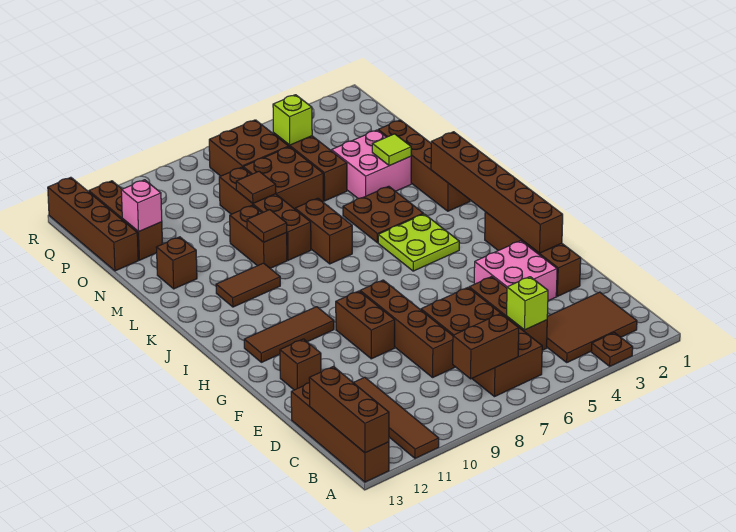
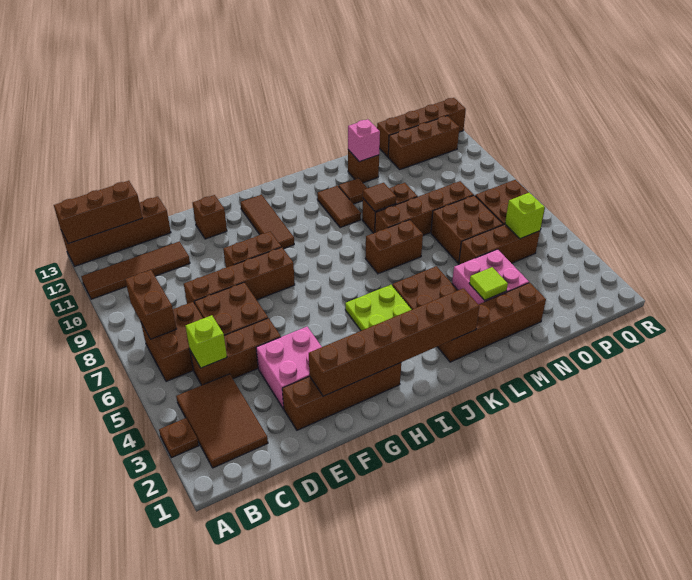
brown tile N8 level 2 -> brown tile L11 level 1
pink brick O12 level 2 -> pink brick M12 level 2

